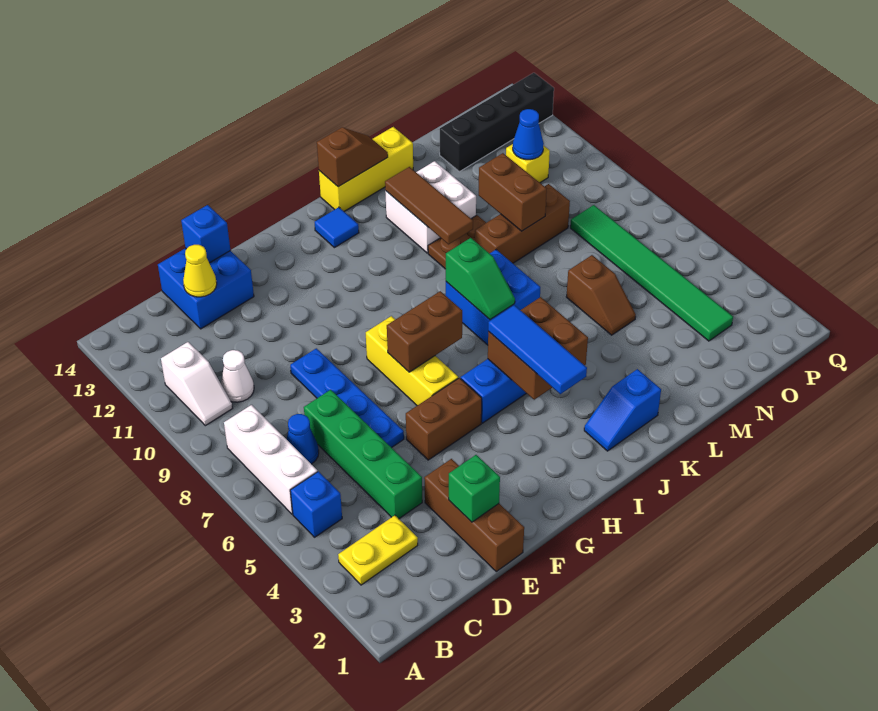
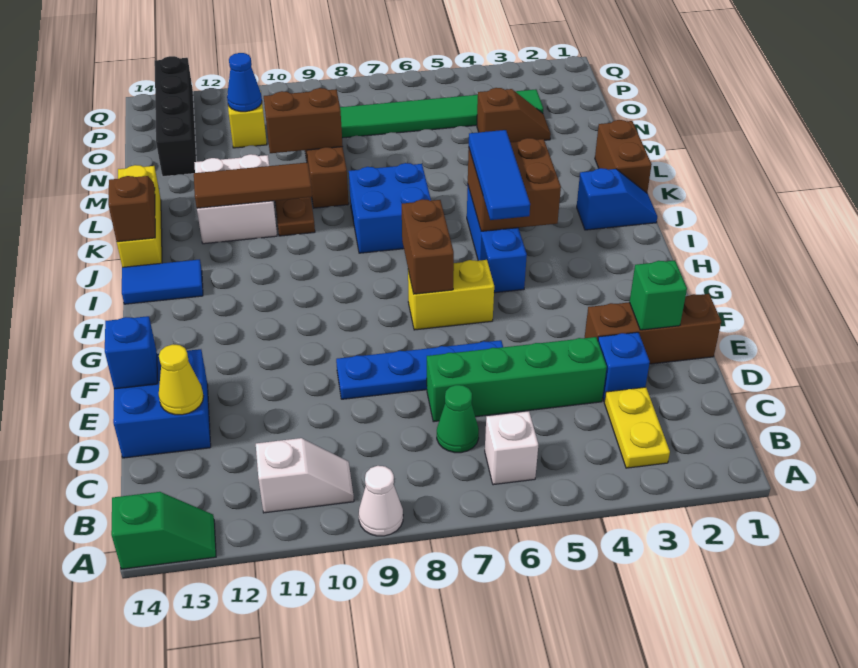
blue brick B5 level 1 -> blue brick D3 level 1
white brick B6:B8 level 1 -> white brick B6 level 1
blue cone C7 level 1 -> green cone C7 level 1
white cone C10 level 1 -> white cone A9 level 1
brown brick F5:G5 level 1 -> brown brick K1:L1 level 1
yellow brick G6:G8 level 1 -> yellow brick G6:G7 level 1
blue tile I3:I5 level 3 -> blue tile H5:J5 level 3
blue tile I13 level 1 -> blue tile I13:I14 level 1
blue slope J2:K2 level 1 top K -> blue slope J1:J2 level 1 top 2
green slope J7:J8 level 2 top 8 -> green slope A13:A14 level 1 top 14
brown slope M5:M6 level 1 top 6 -> brown slope N3:N4 level 1 top 4

